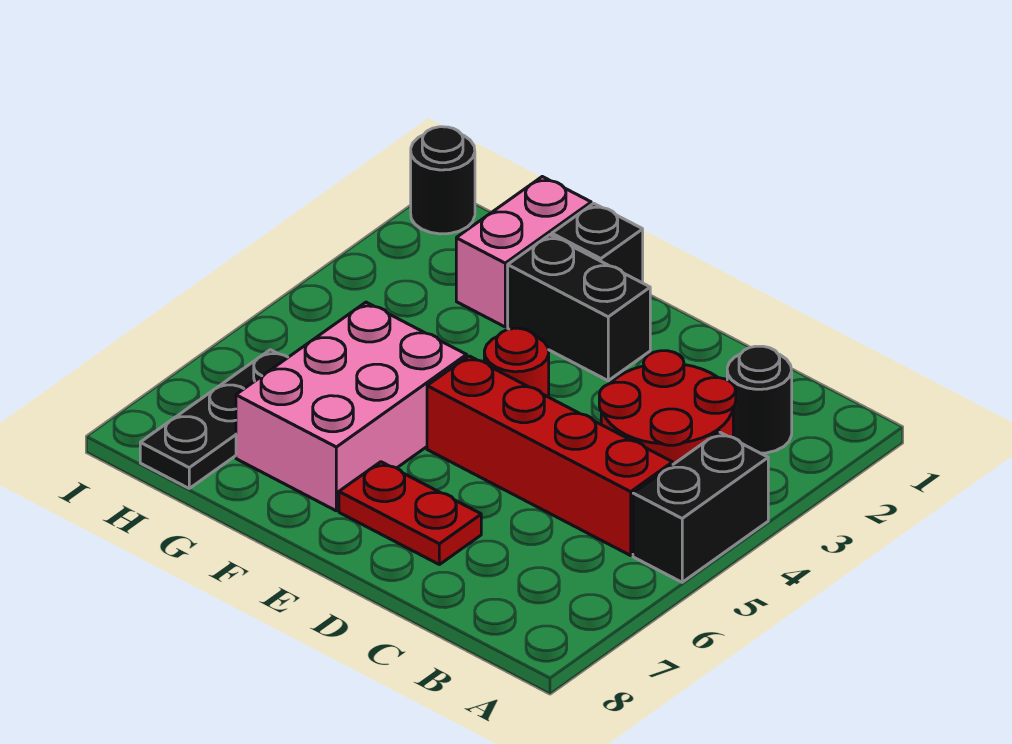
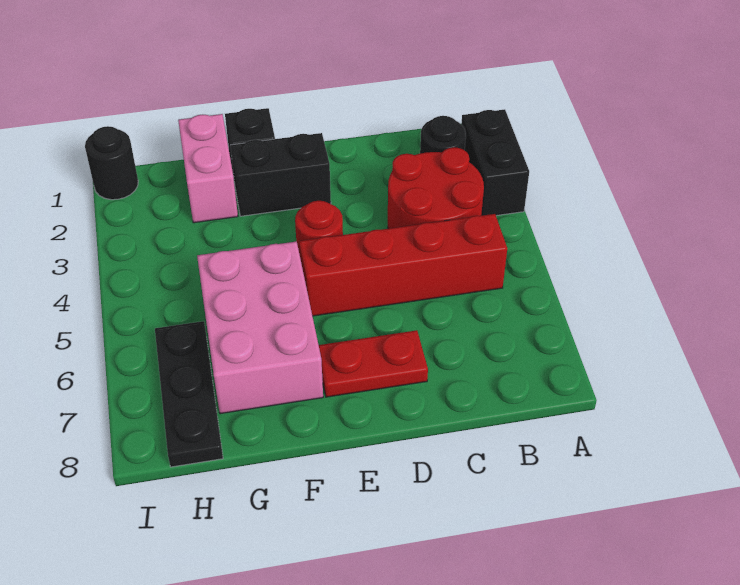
black brick A4:A5 level 1 -> black brick A2:A3 level 1

